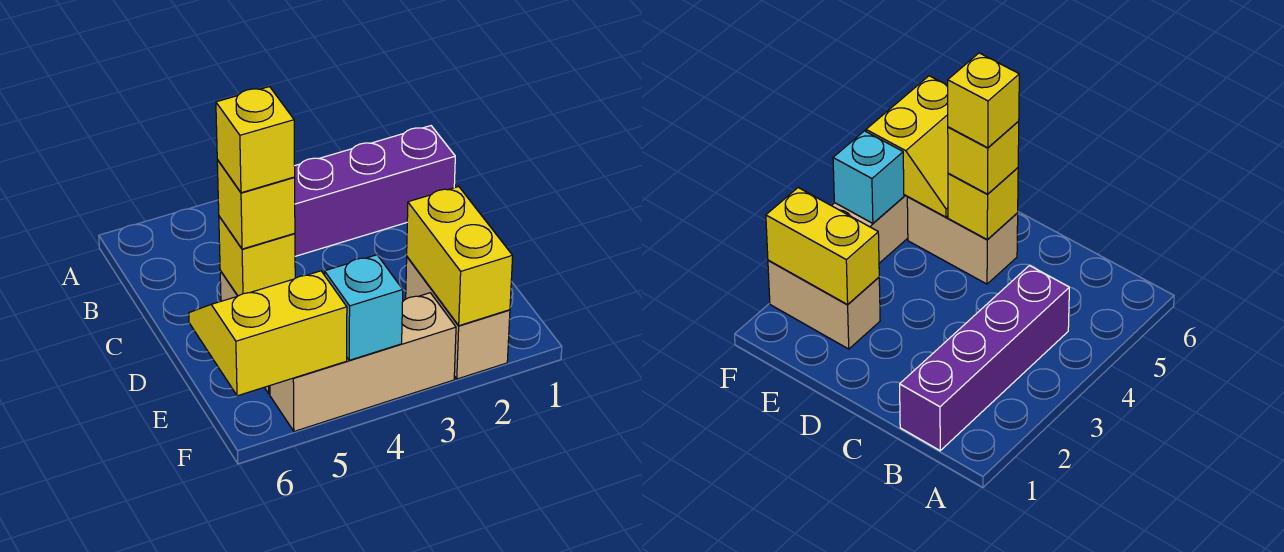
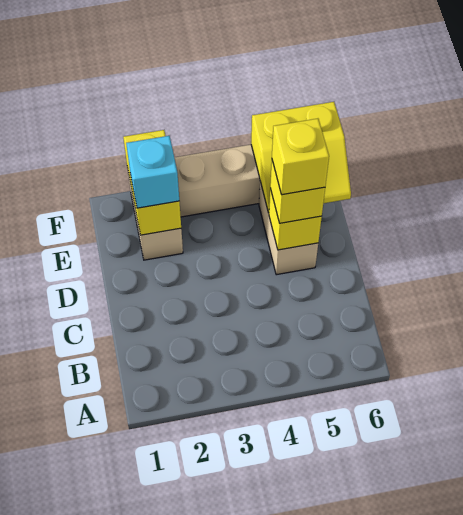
purple brick B1:B4 level 1 -> none
cyan brick F4 level 2 -> cyan brick E2 level 3

